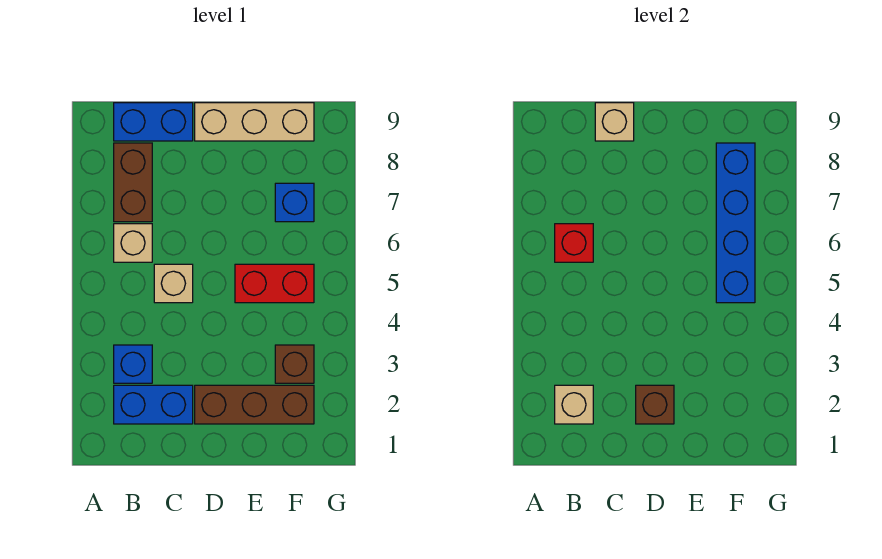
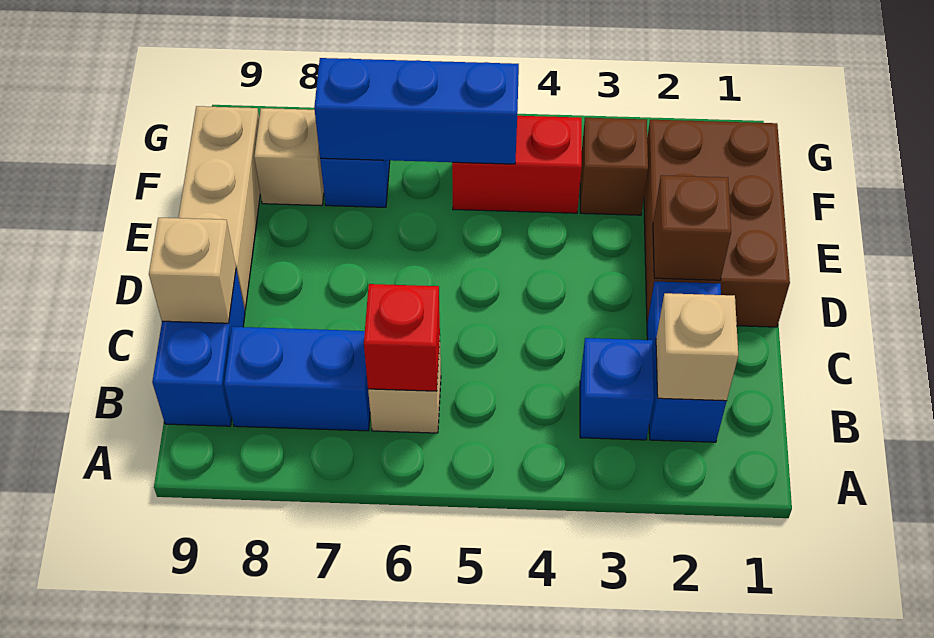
brown brick B7:B8 level 1 -> blue brick B7:B8 level 1
tan brick C5 level 1 -> tan brick F8 level 1
brown brick D2:F2 level 1 -> brown brick D1:F2 level 1
red brick E5:F5 level 1 -> red brick F4:F5 level 1
blue brick F5:F8 level 2 -> blue brick F5:F7 level 2

